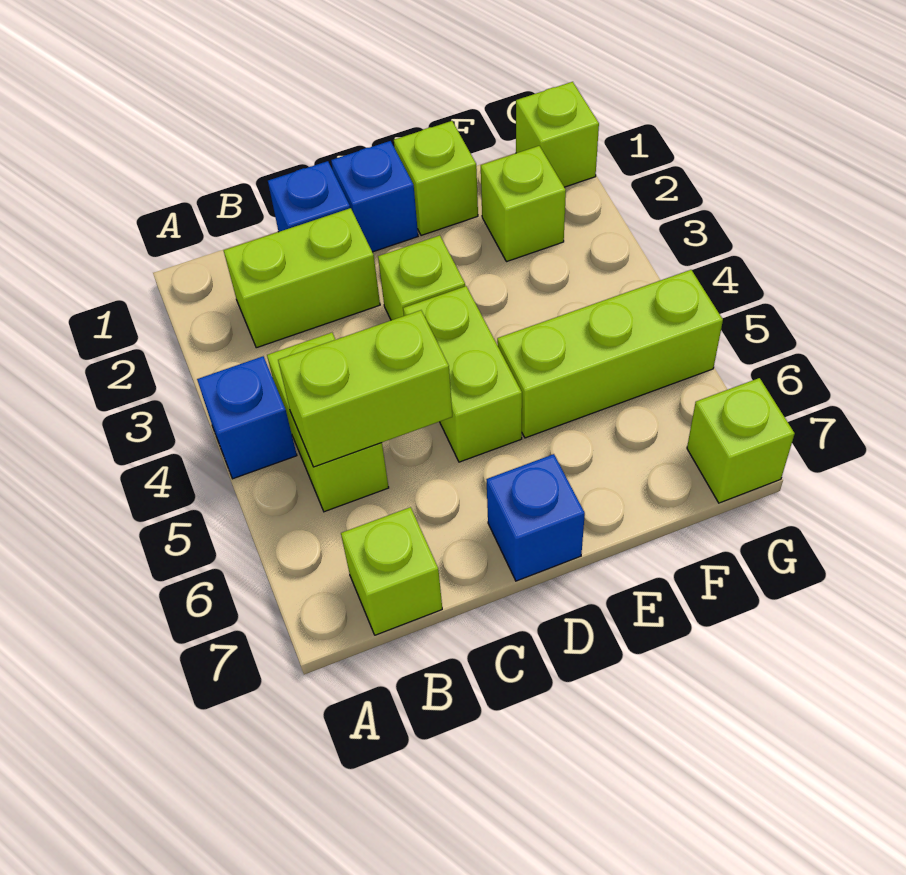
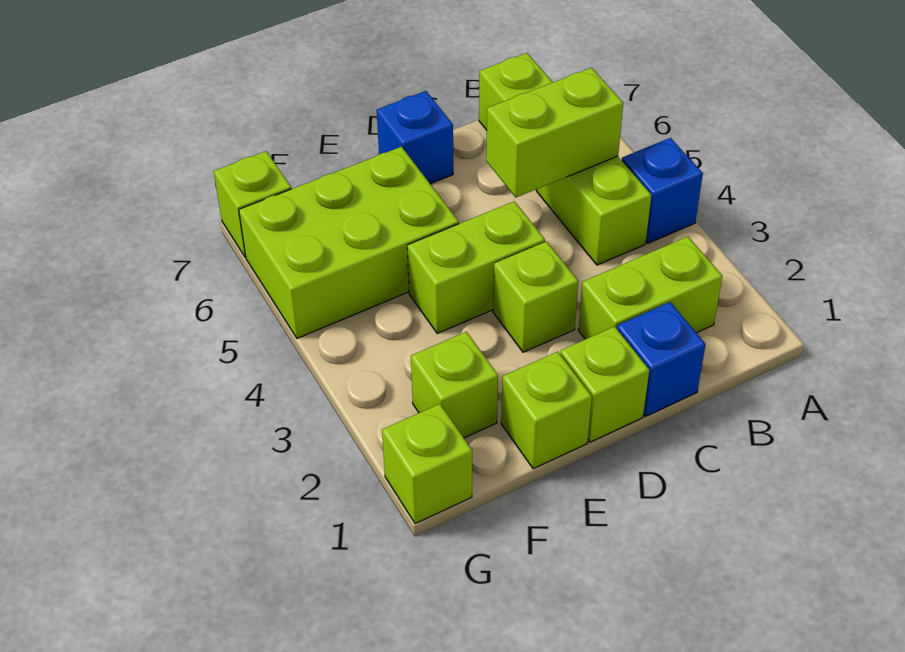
blue brick D1 level 1 -> lime brick D1 level 1
lime brick D4:D5 level 1 -> lime brick D4:E4 level 1
lime brick E5:G5 level 1 -> lime brick E5:G6 level 1

